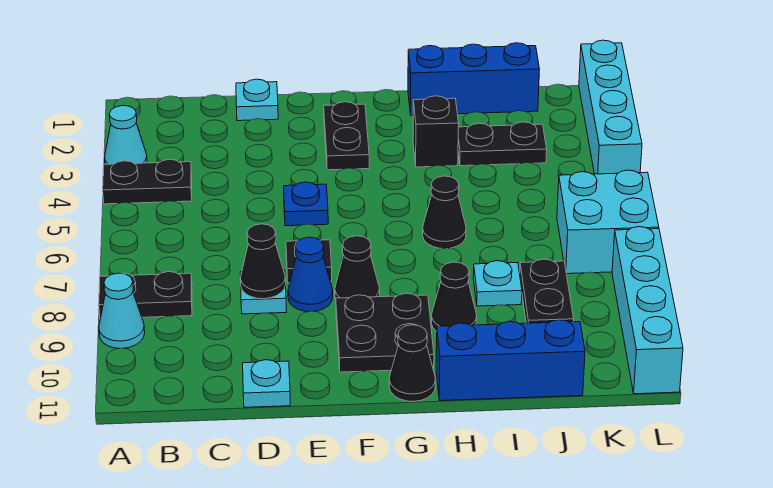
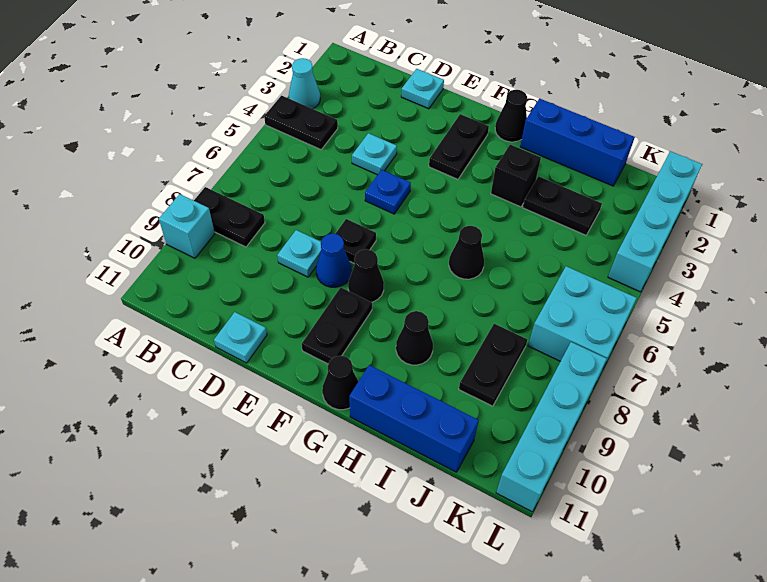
cyan cone A9 level 1 -> cyan brick A9 level 1
black cone D8 level 2 -> black cone G1 level 1
black plate F9:G10 level 1 -> black plate F9:F10 level 1
cyan plate I8 level 1 -> cyan plate D4 level 1

